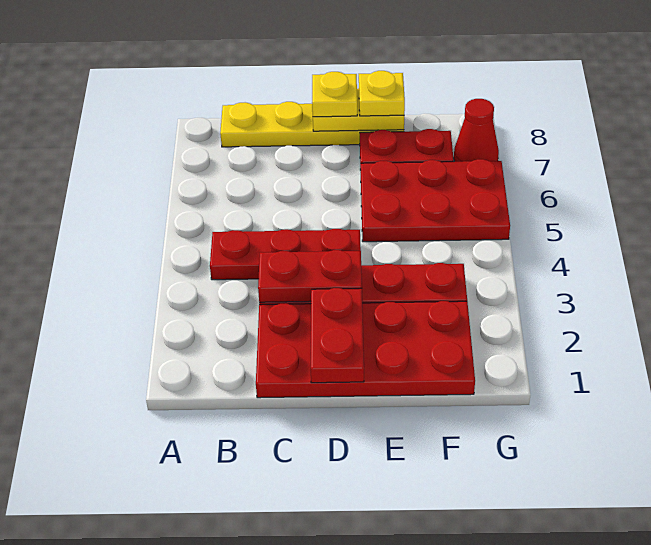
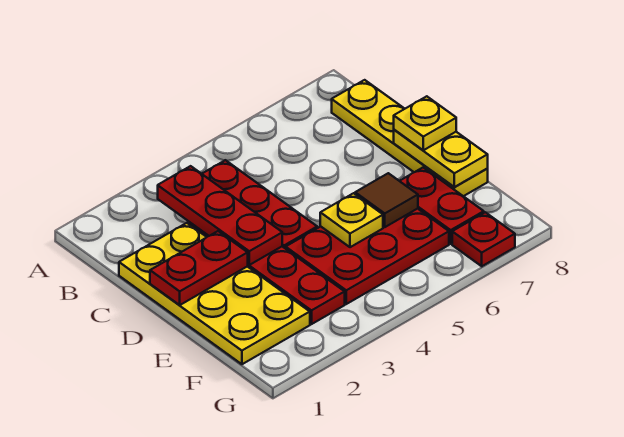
red plate C1:F2 level 1 -> yellow plate C1:F2 level 1
red plate C3:D3 level 2 -> red plate B3:D3 level 2
red plate E5:G6 level 1 -> red plate E4:F6 level 1
none -> brown tile E6 level 2
yellow plate E8 level 3 -> yellow plate E5 level 2
red cone G7 level 1 -> red plate G7 level 1

